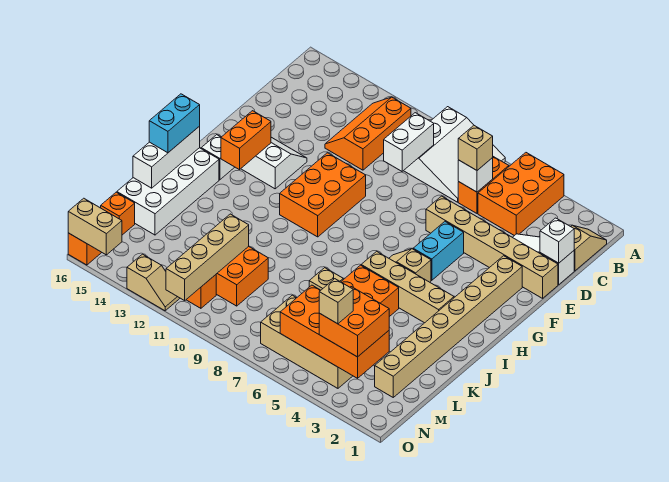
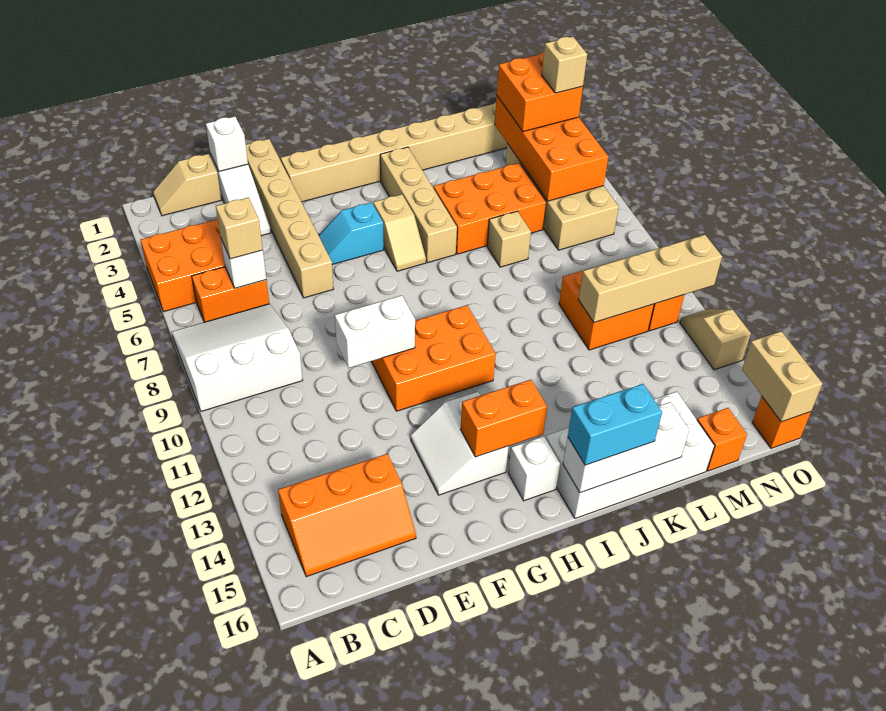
orange slope B11:D12 level 1 top 11 -> orange slope B14:D15 level 1 top 14
white brick C9:D9 level 2 -> white brick E10:F10 level 2
cyan brick F5:G5 level 1 -> cyan slope F5:G5 level 1 top G

